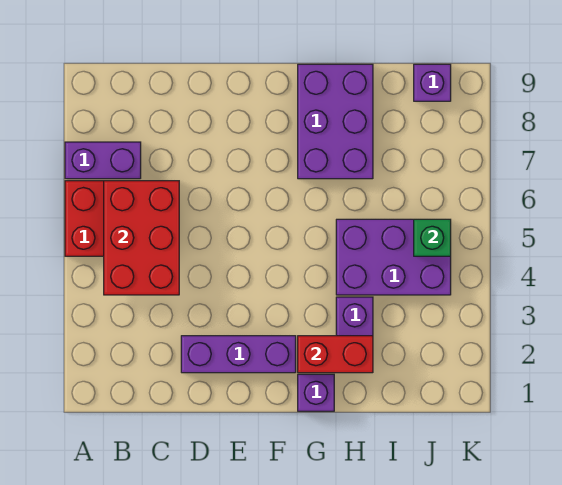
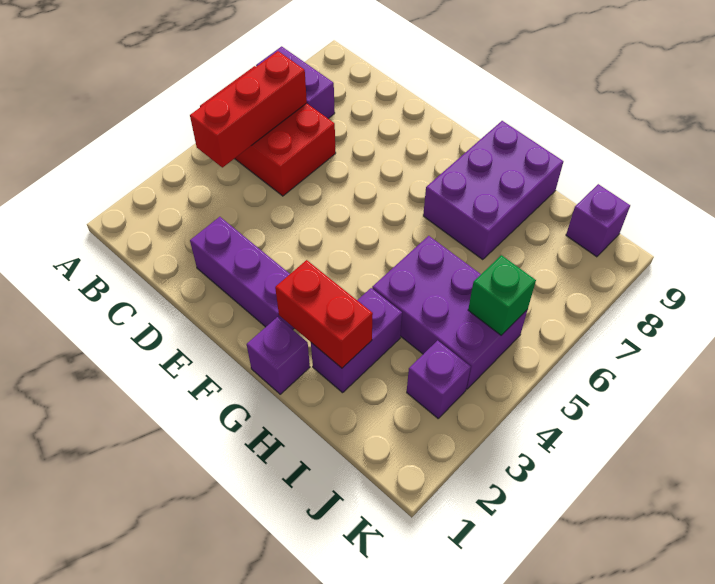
red brick B4:C6 level 2 -> red brick B4:B6 level 2
none -> purple brick J3 level 1

